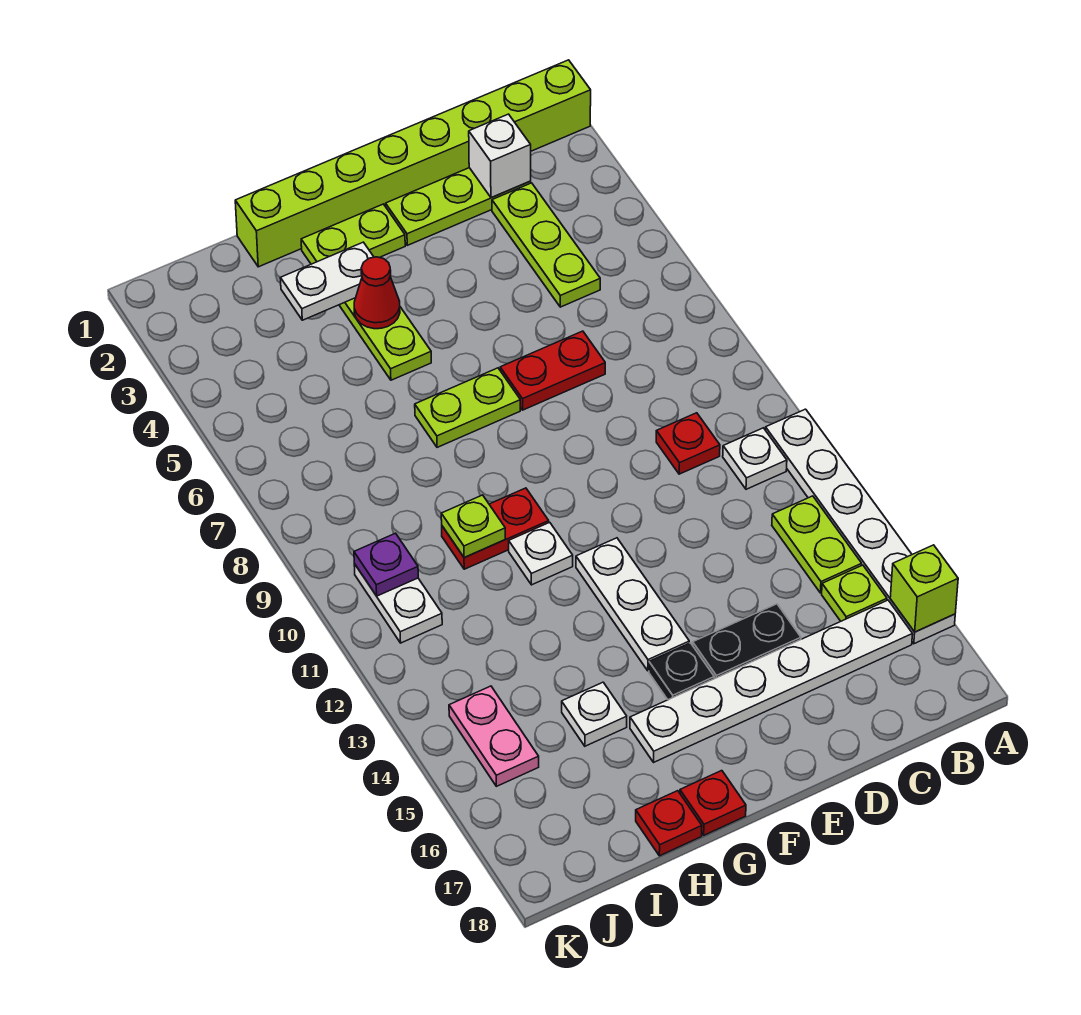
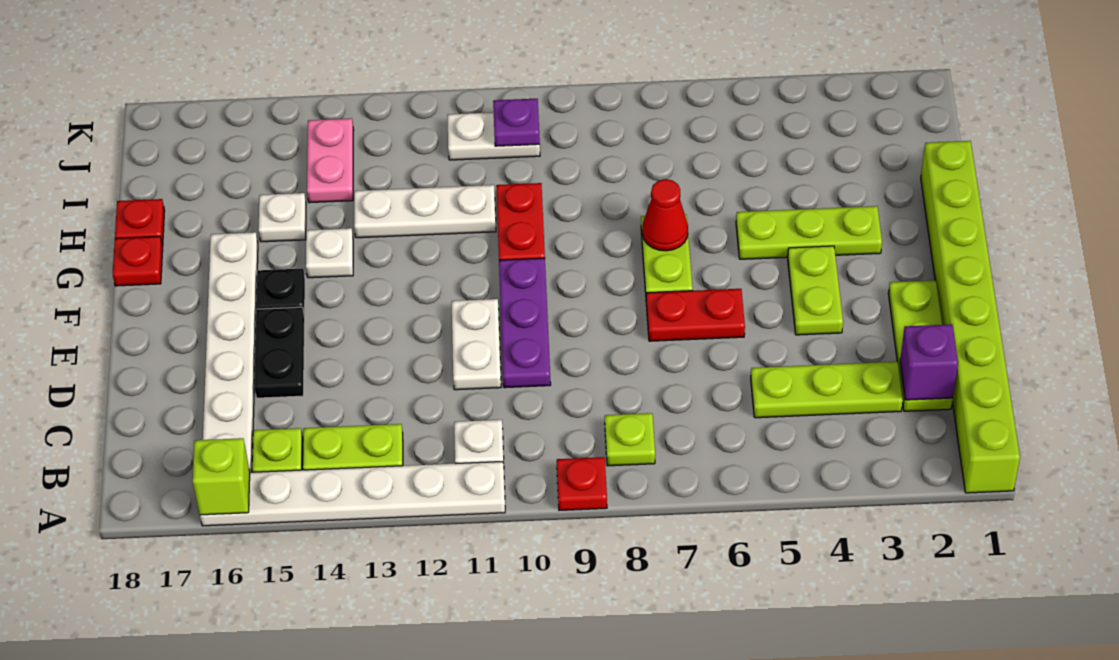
white brick C2 level 2 -> purple brick C2 level 2
red plate C10 level 1 -> red plate A9 level 1
red plate D7:E7 level 1 -> red plate E6:E7 level 1
none -> purple plate D10:F10 level 1
lime plate F2:G2 level 1 -> lime plate E4:F4 level 1
white plate F12:F14 level 1 -> white plate H11:H13 level 1
white plate G3:H3 level 2 -> white plate D11:E11 level 1
red cone G4 level 2 -> red cone G7 level 2
white plate G11 level 1 -> white plate G14 level 1
lime plate H10 level 2 -> lime plate B8 level 1
pink plate J14:J15 level 1 -> pink plate I14:J14 level 1

